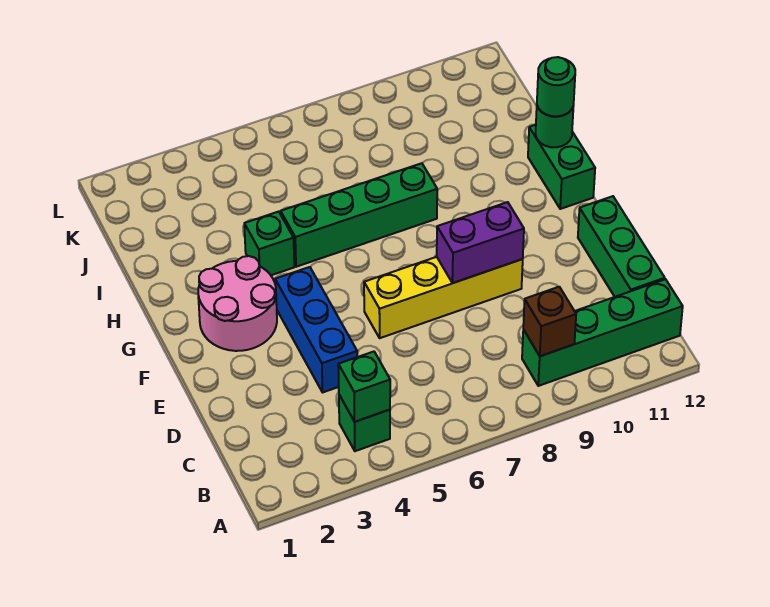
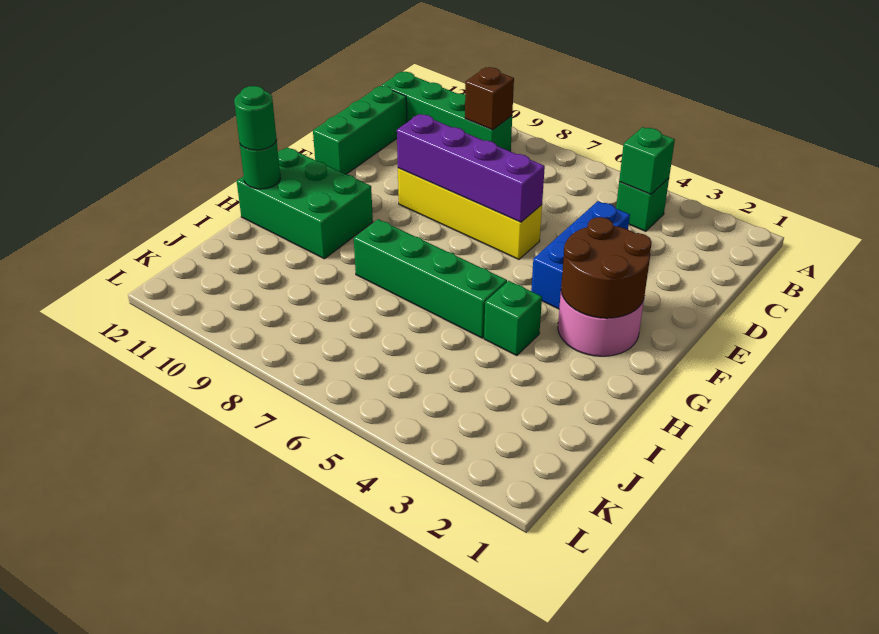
purple brick E8:E9 level 2 -> purple brick E6:E9 level 2
none -> brown round brick F2:G3 level 2
green brick G12:H12 level 1 -> green brick G10:H12 level 1

